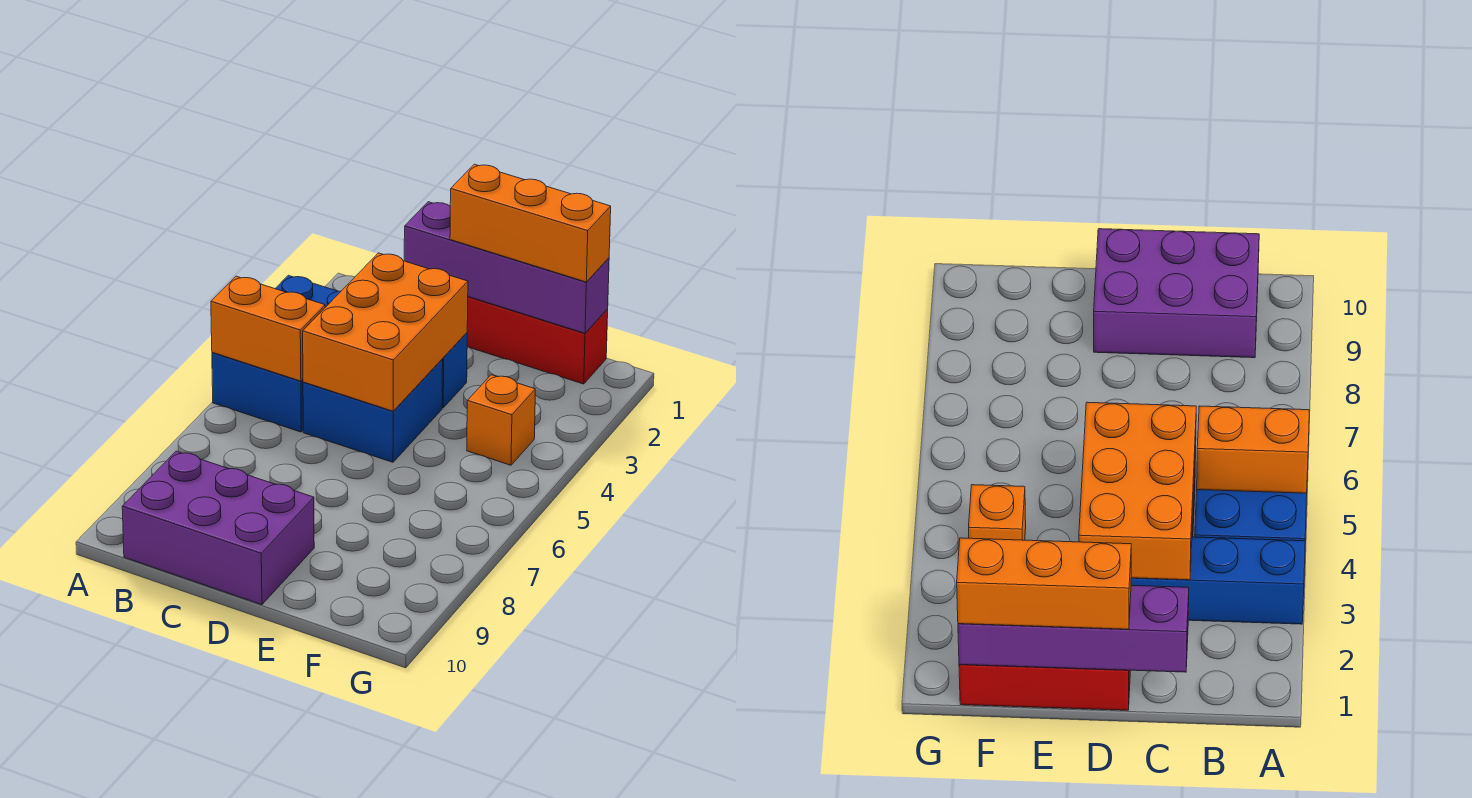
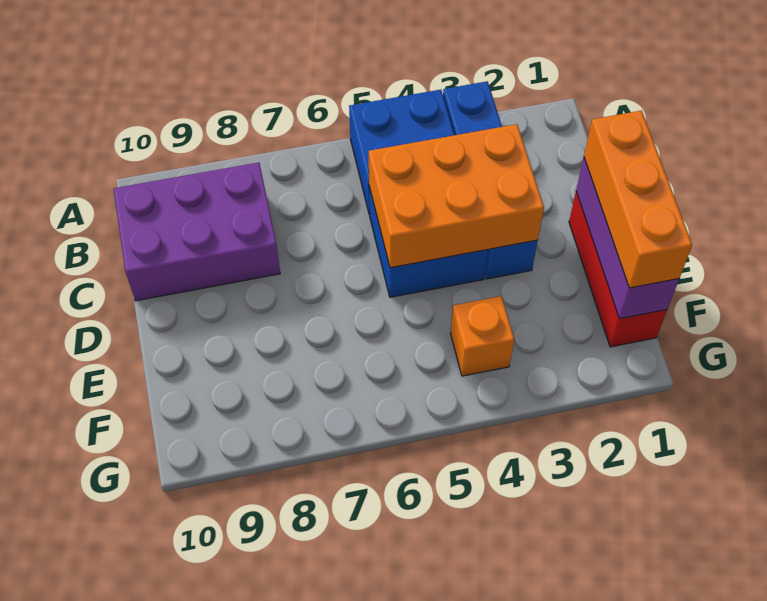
orange brick A5:B5 level 2 -> none
purple brick B9:D10 level 1 -> purple brick B8:C10 level 1
purple brick C1:F1 level 2 -> purple brick D1:F1 level 2

